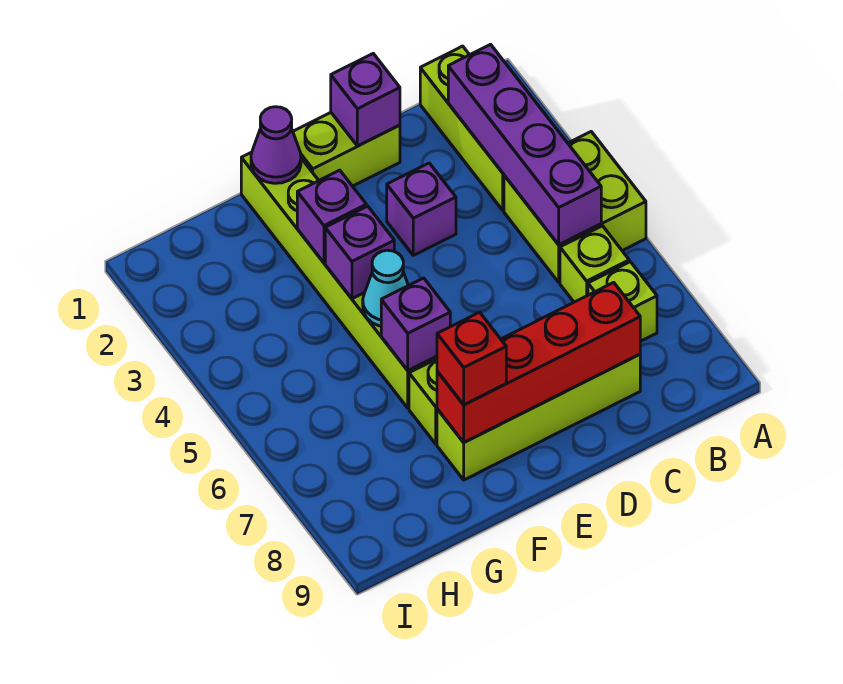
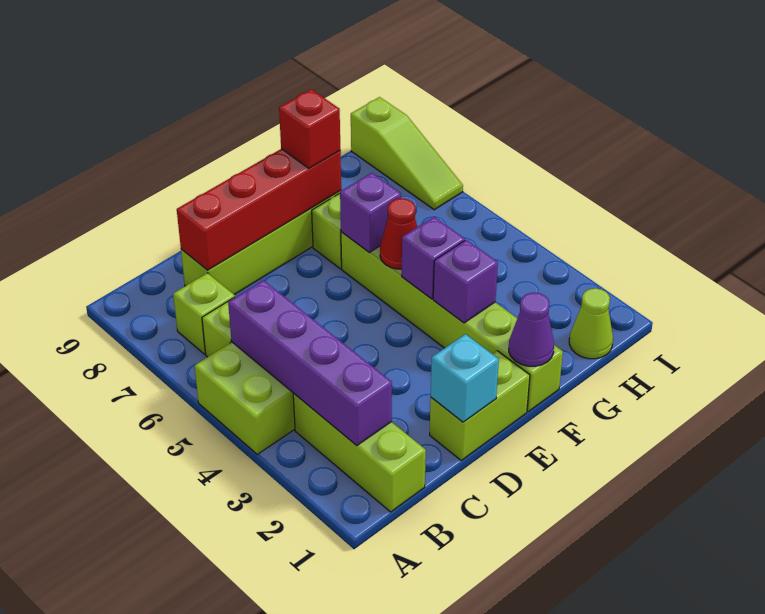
purple brick D1 level 2 -> cyan brick D1 level 2
purple brick D3 level 1 -> none
cyan cone F5 level 2 -> red cone F5 level 2
none -> lime cone H1 level 1
none -> lime slope I7:I9 level 1 top 9

